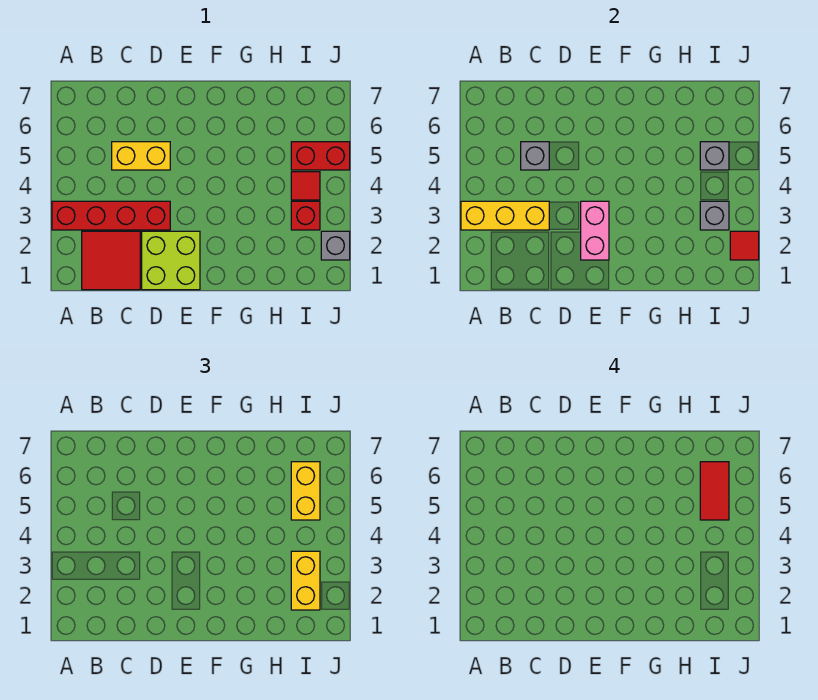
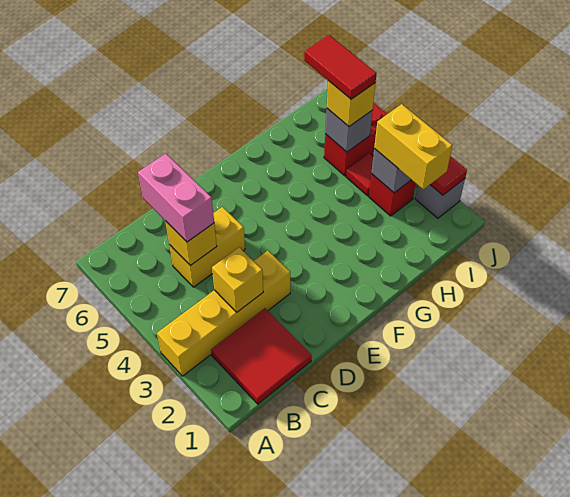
red brick A3:D3 level 1 -> yellow brick A3:D3 level 1
yellow brick A3:C3 level 2 -> yellow brick C3 level 2
grey brick C5 level 2 -> yellow brick C5 level 2
lime brick D1:E2 level 1 -> none
pink brick E2:E3 level 2 -> pink brick C5:C6 level 3
yellow brick I5:I6 level 3 -> yellow brick I5 level 3

